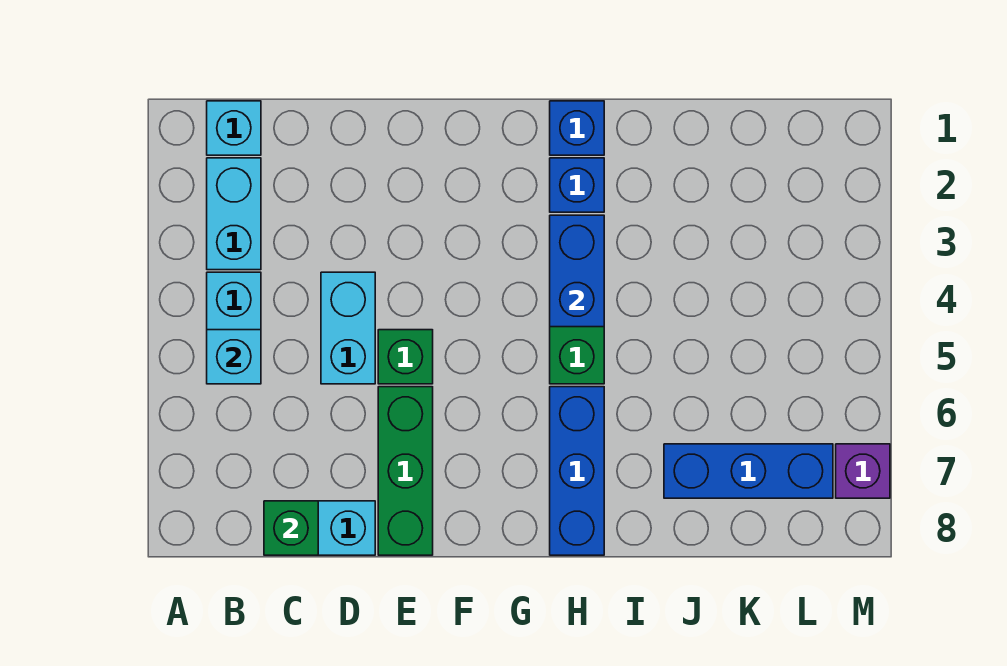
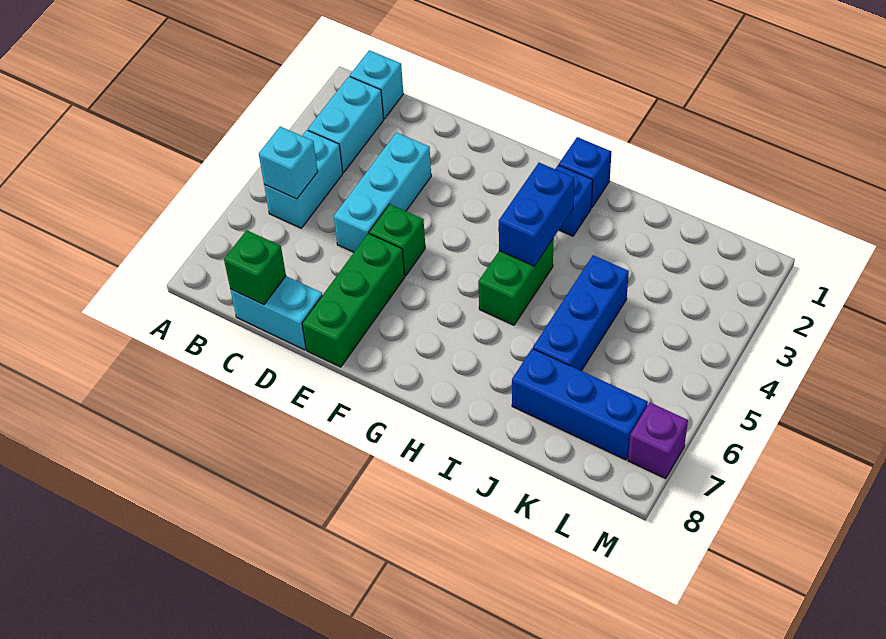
cyan brick D4:D5 level 1 -> cyan brick D3:D5 level 1
blue brick H6:H8 level 1 -> blue brick J4:J6 level 1

